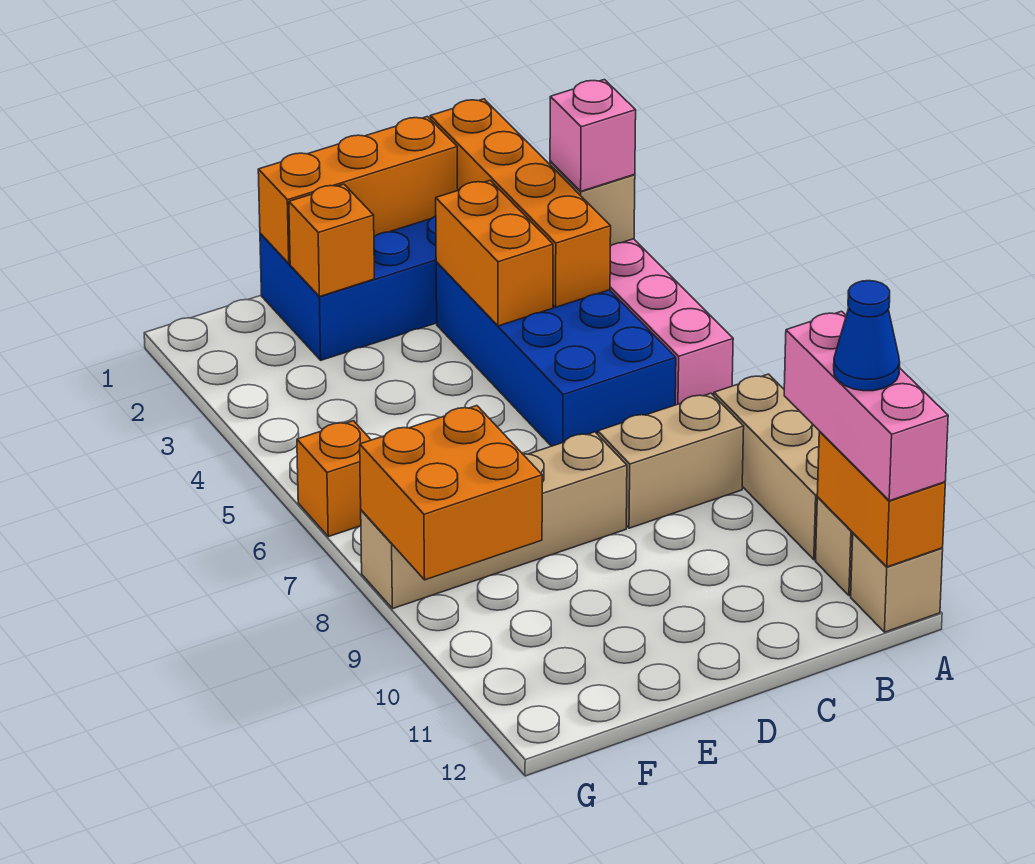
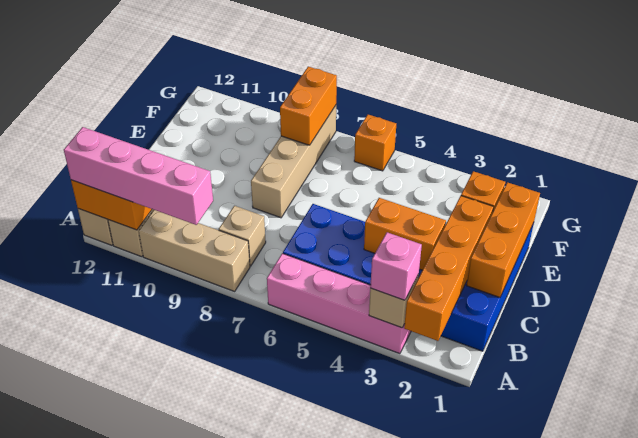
pink brick A10:A12 level 3 -> pink brick A9:A12 level 3
blue cone A11 level 4 -> none
orange brick B1:B4 level 2 -> orange brick A2:D2 level 2
tan brick B8:C8 level 1 -> tan brick B8 level 1
orange brick F8:G9 level 2 -> orange brick F8:G8 level 2

